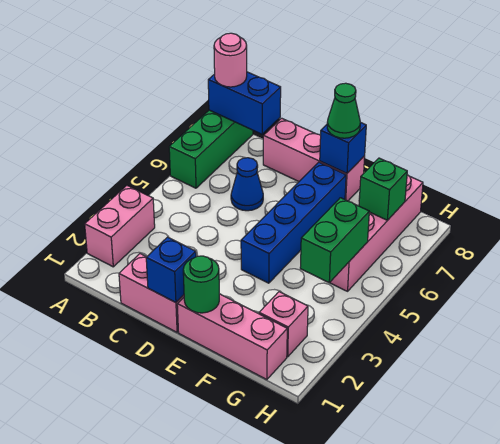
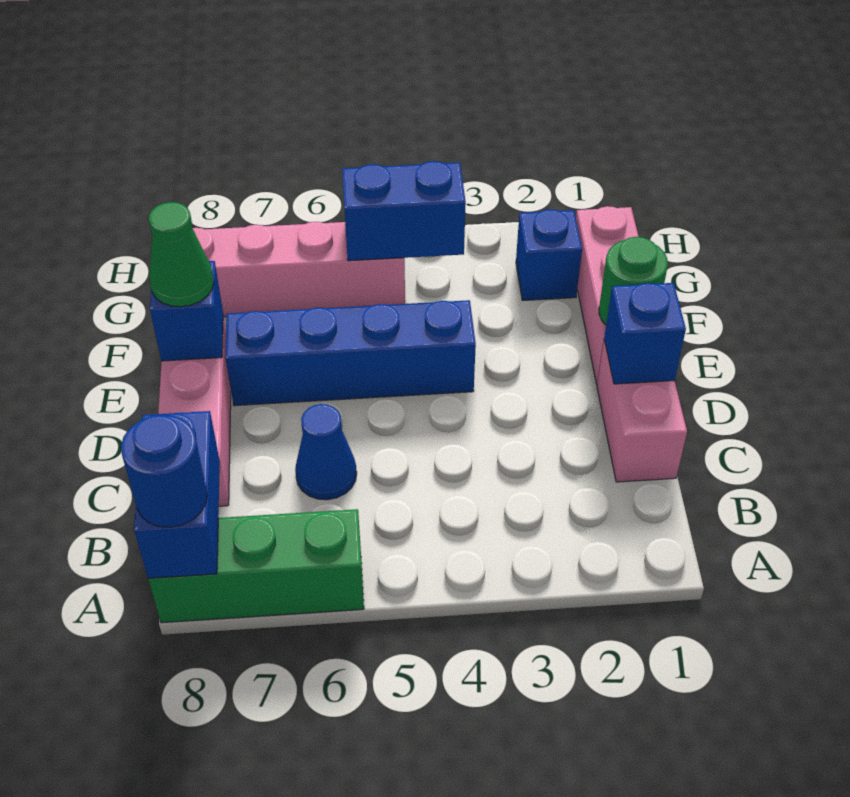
pink brick A2:A3 level 1 -> none
pink round brick A8 level 3 -> blue round brick A8 level 3
pink brick G2 level 1 -> blue brick G2 level 1
green brick G4:G5 level 2 -> blue brick G4:G5 level 2
green brick G7 level 2 -> none

